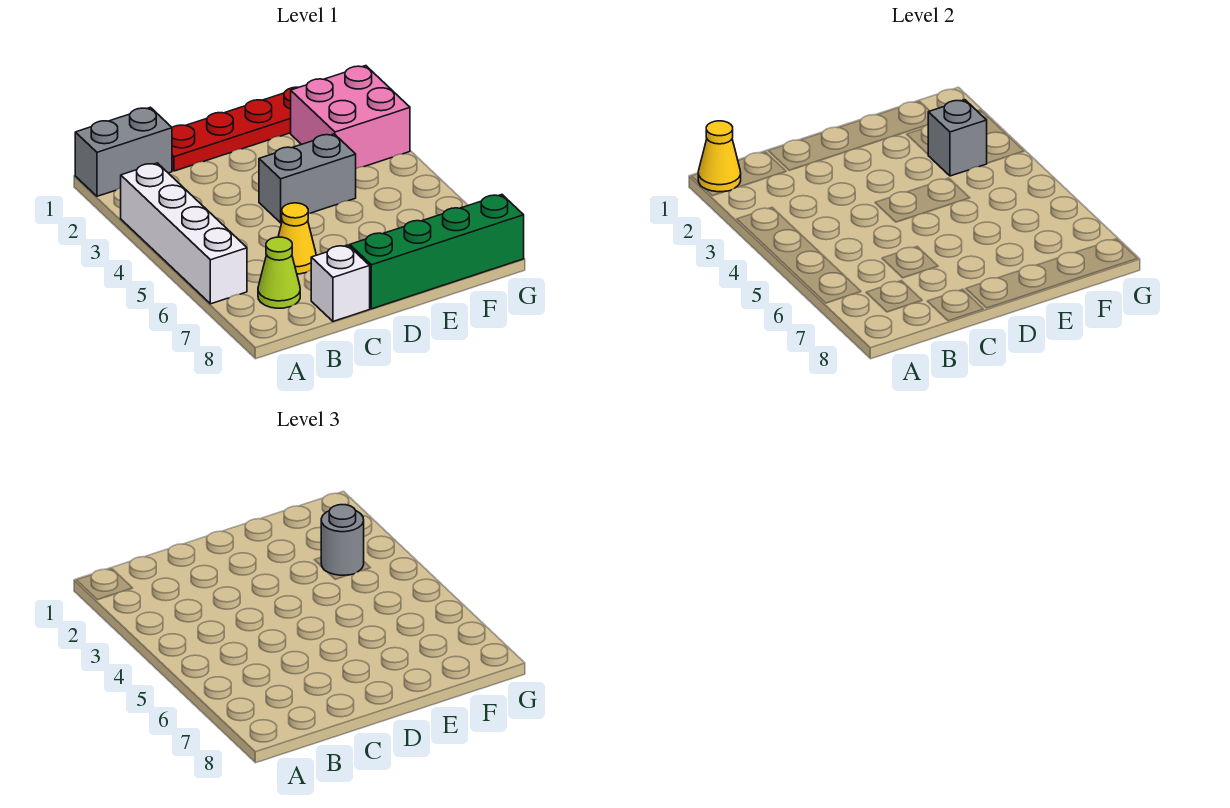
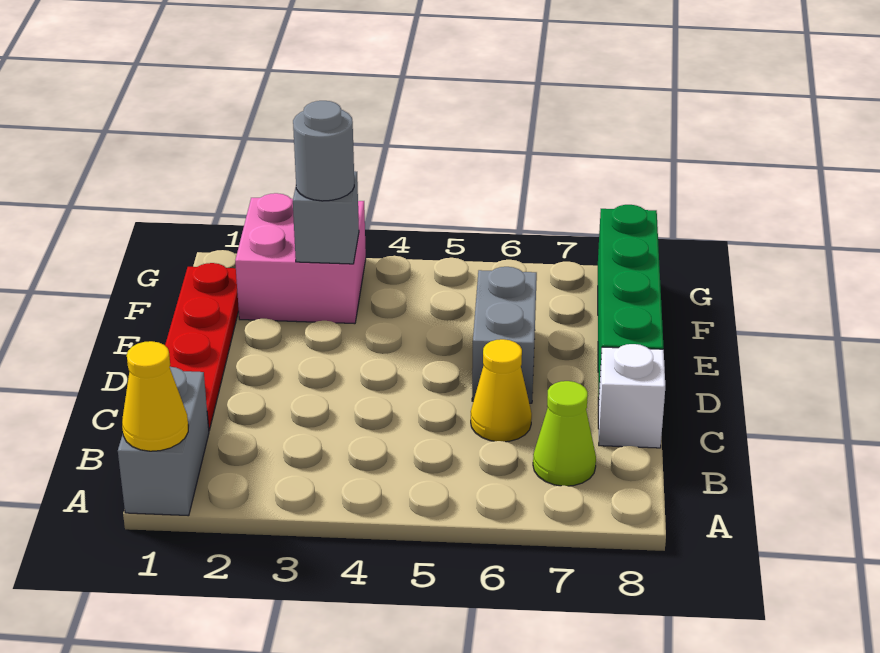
white brick A3:A6 level 1 -> none
grey brick D4:E4 level 1 -> grey brick D6:E6 level 1

